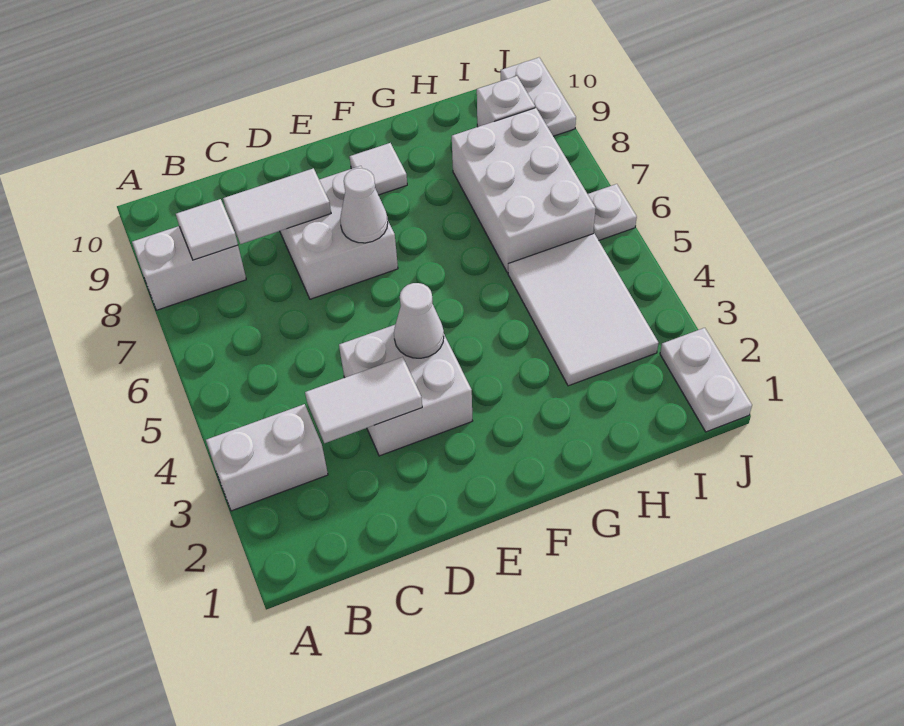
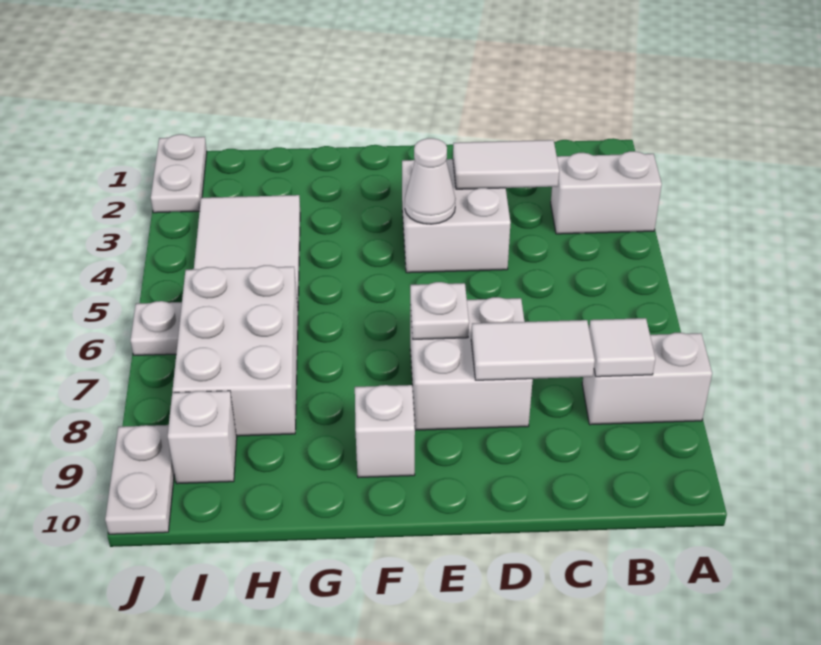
white cone E7 level 2 -> white plate E7 level 2
white tile F9 level 1 -> white brick F9 level 1

